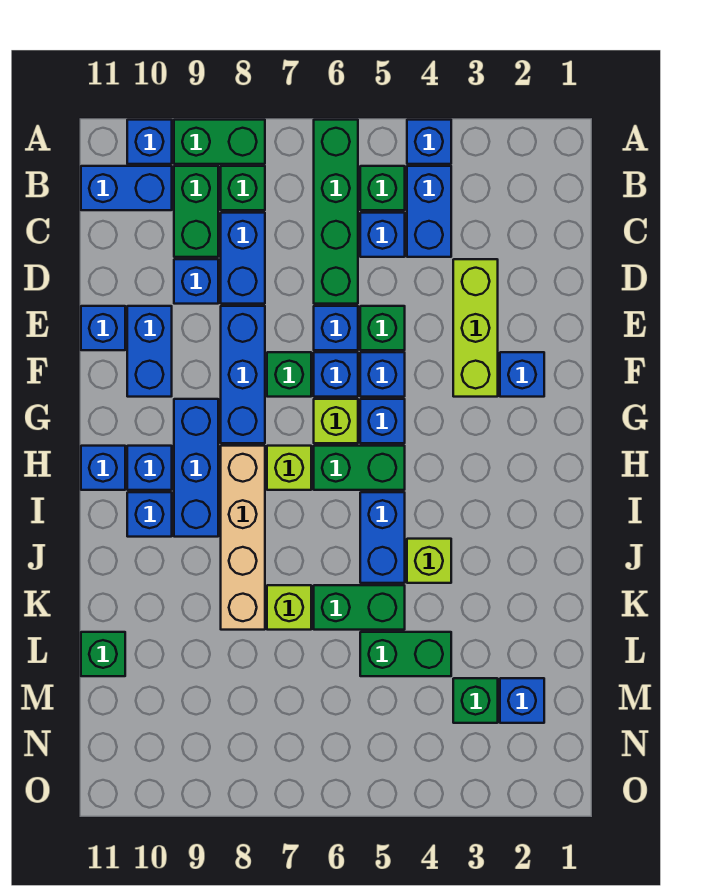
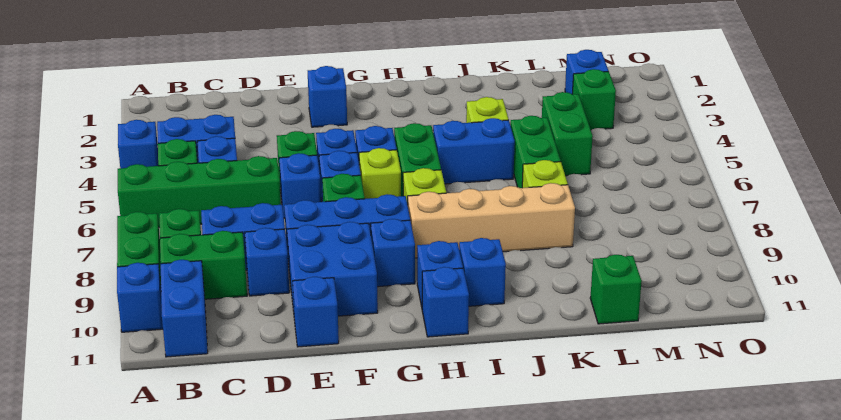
lime brick D3:F3 level 1 -> none
blue brick E10:F10 level 1 -> blue brick E9:F10 level 1
blue brick G9:I9 level 1 -> blue brick G9 level 1

